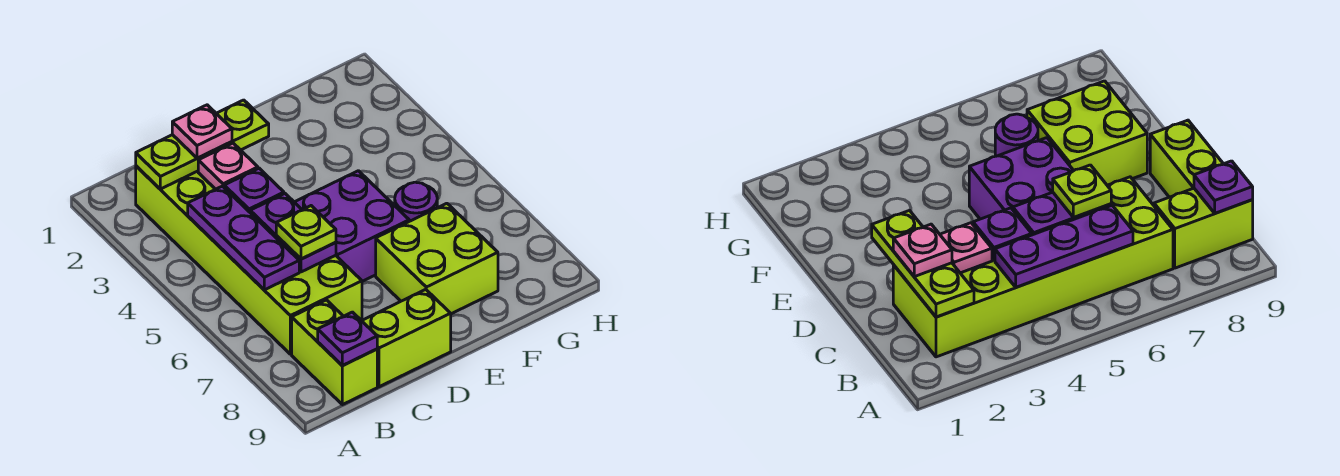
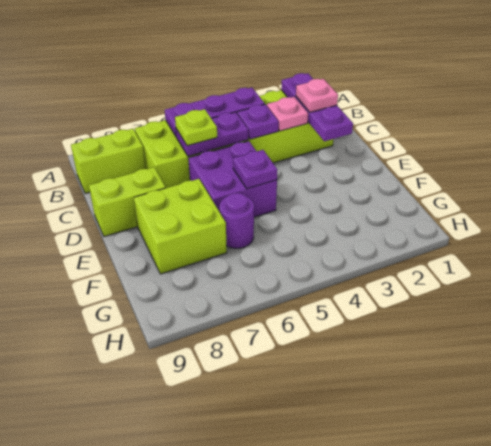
lime plate B2:D2 level 2 -> purple plate B2:D2 level 2
purple plate B9 level 2 -> purple plate E5 level 2
lime brick C9:D9 level 1 -> lime brick D8:D9 level 1

